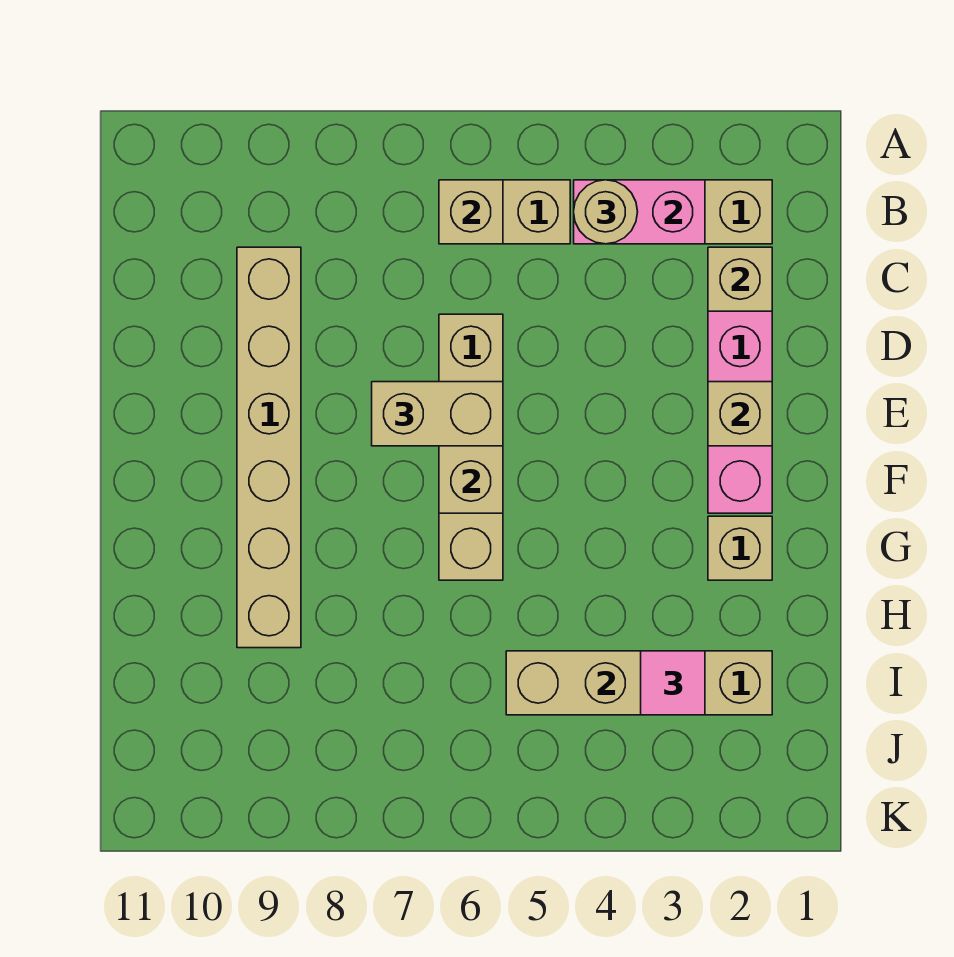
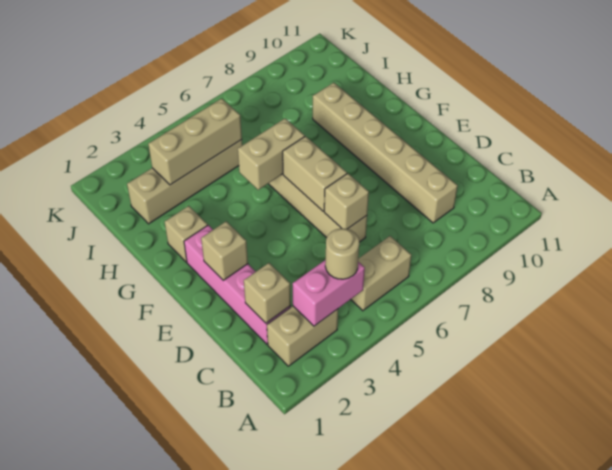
tan brick B6 level 2 -> tan brick D6 level 2
tan brick E6:E7 level 3 -> tan brick G5:G6 level 2
pink tile I3 level 3 -> none

